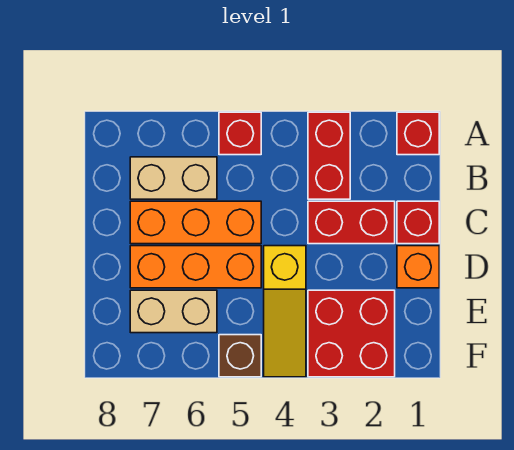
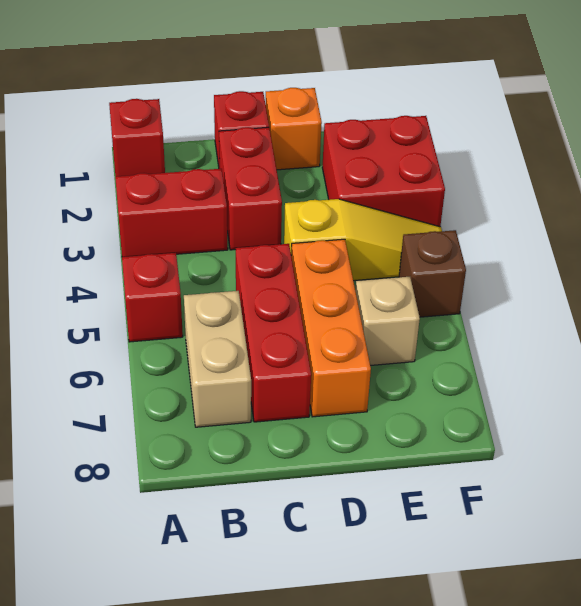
orange brick C5:C7 level 1 -> red brick C5:C7 level 1
tan brick E6:E7 level 1 -> tan brick E6 level 1

